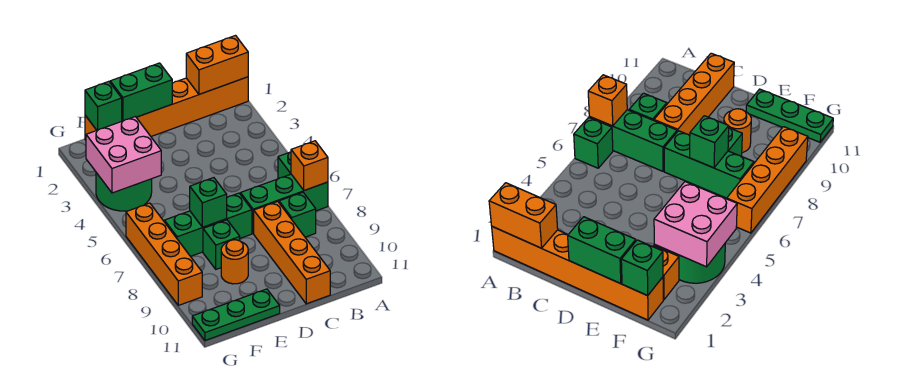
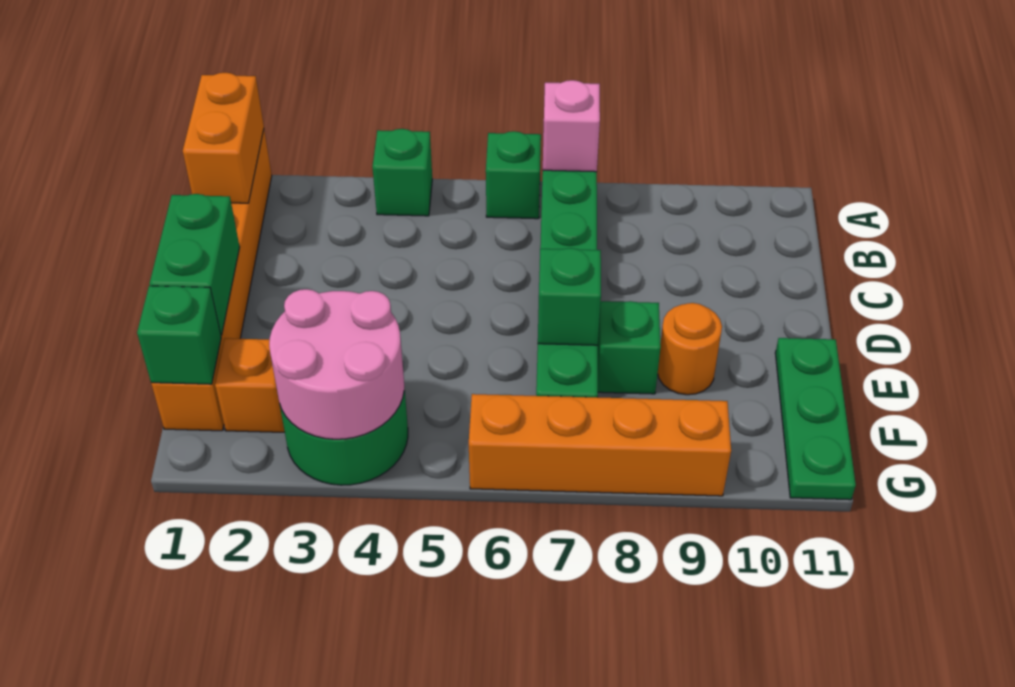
orange brick A7 level 2 -> pink brick A7 level 2
green brick B8 level 1 -> green brick A4 level 1
orange brick C8:C11 level 1 -> none
pink brick F3:G4 level 2 -> pink round brick F3:G4 level 2

